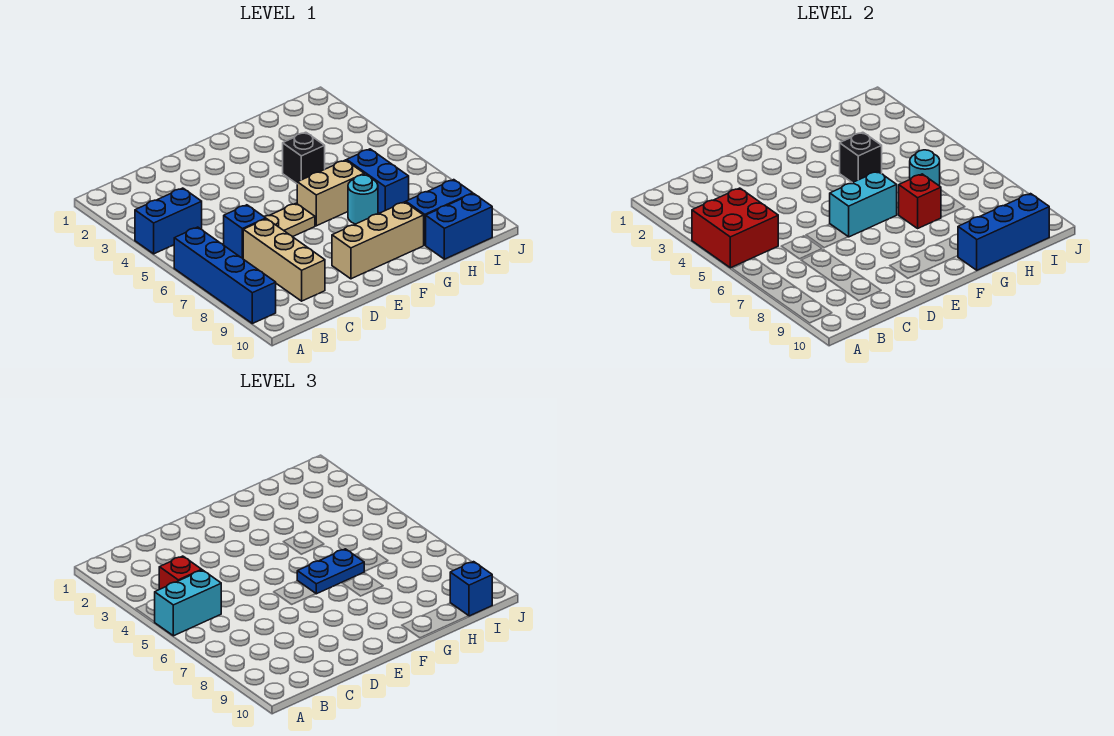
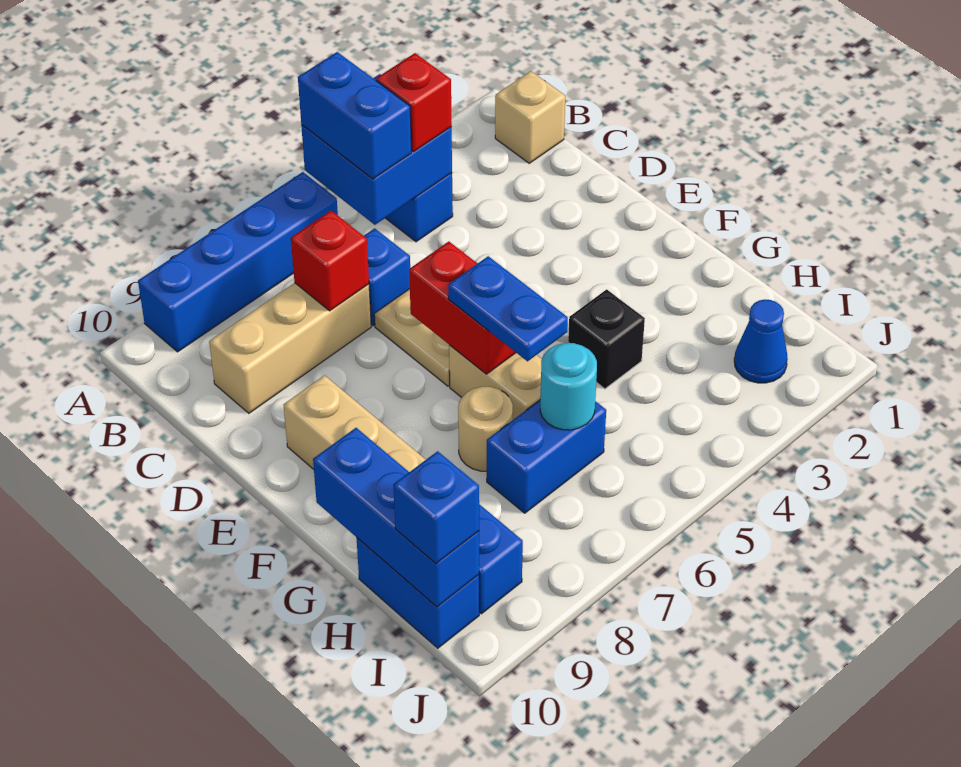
red brick A4:B5 level 2 -> blue brick A4:B5 level 2
cyan brick A5:B5 level 3 -> blue brick A5:B5 level 3
none -> tan brick B1 level 1
cyan brick E6:F6 level 2 -> red brick E6:F6 level 2
black brick G4 level 2 -> none
cyan round brick G7 level 1 -> tan round brick G7 level 1
red brick G7 level 2 -> red brick C7 level 2
none -> blue cone I2 level 1

